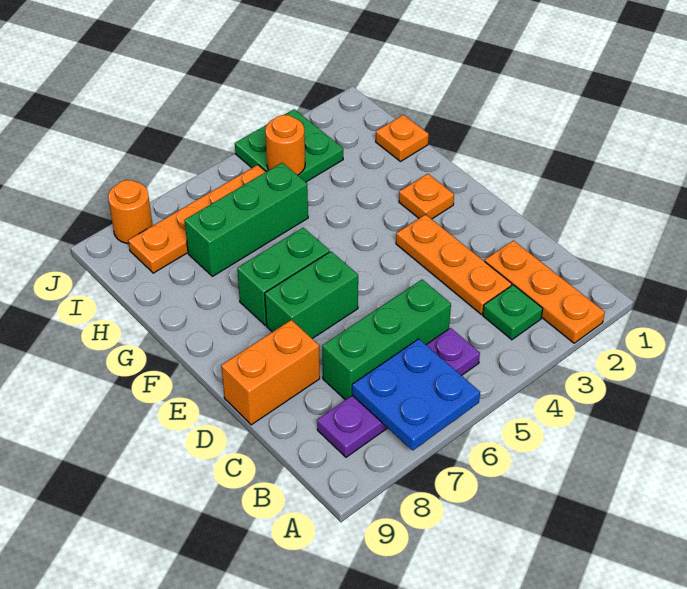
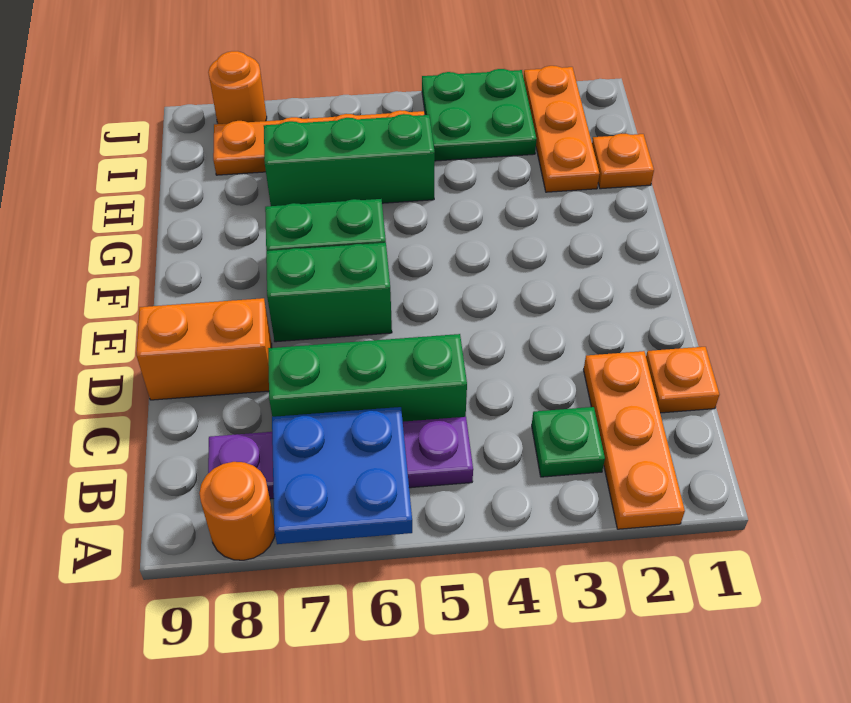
orange plate C3:E3 level 1 -> orange plate H2:J2 level 1
orange plate F2 level 1 -> orange plate C1 level 1
orange round brick I4 level 2 -> orange round brick A8 level 1

